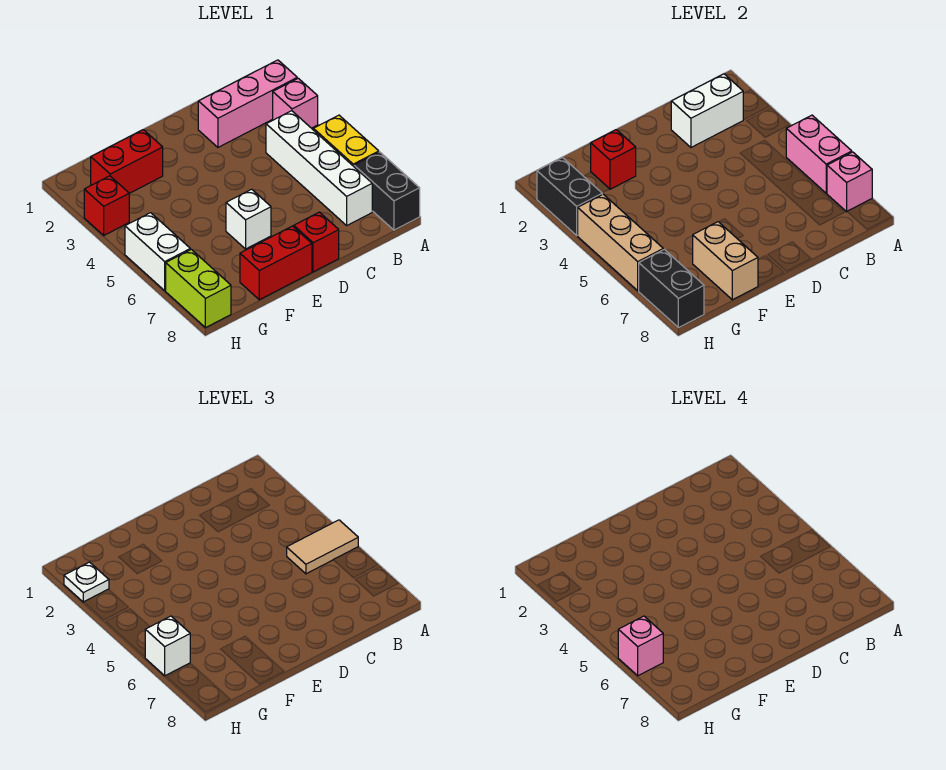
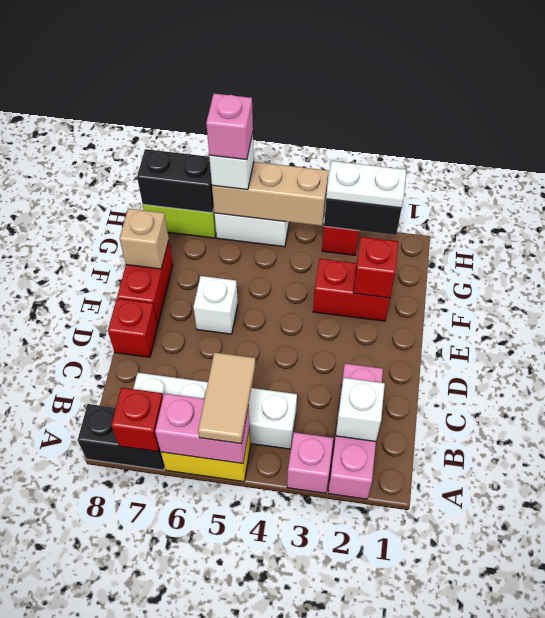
pink brick A7 level 2 -> red brick A7 level 2
white brick B2:C2 level 2 -> white brick B2 level 2
red brick F2:G2 level 1 -> red brick F2:F3 level 1
tan brick F7:F8 level 2 -> tan brick F8 level 2
white plate H2 level 3 -> white plate H2:H3 level 3

